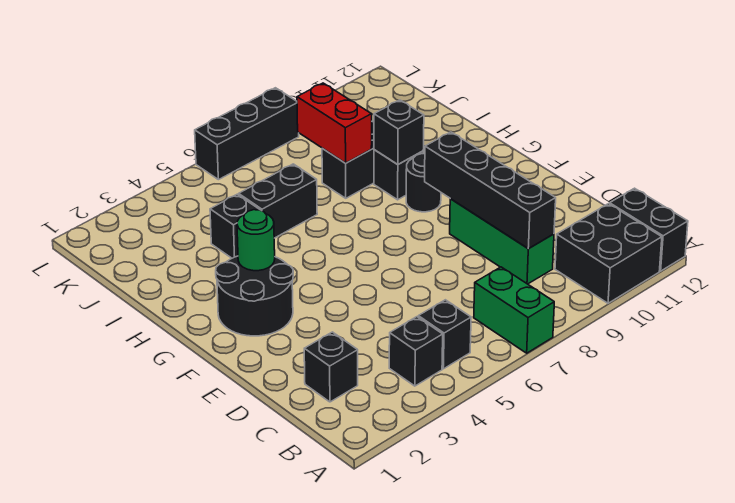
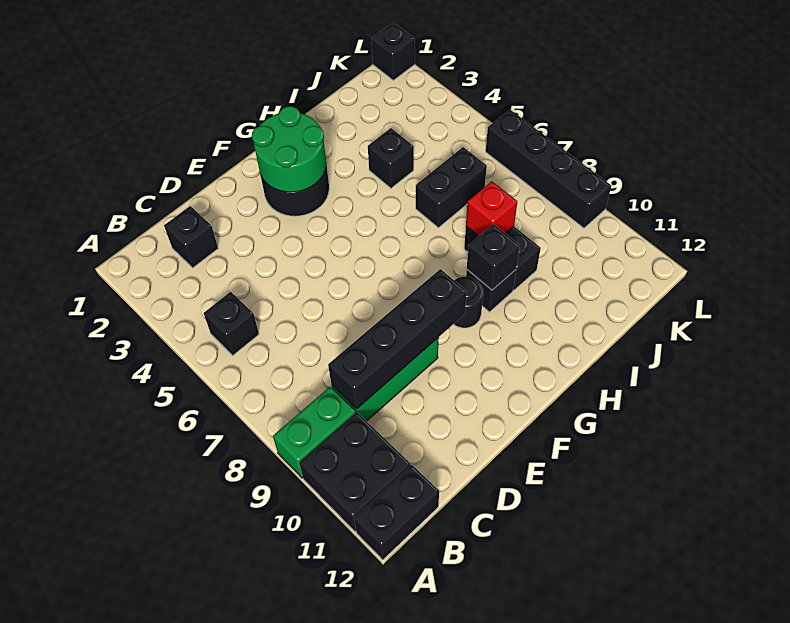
green brick A7:B7 level 1 -> green brick A9:B9 level 1
black brick B4 level 1 -> black brick L1 level 1
green round brick G3 level 2 -> green round brick F2:G3 level 2
black brick I5:I6 level 1 -> black brick I6:J6 level 1
red brick I8:J8 level 2 -> red brick I8 level 2
black brick L6:L8 level 1 -> black brick L6:L9 level 1

